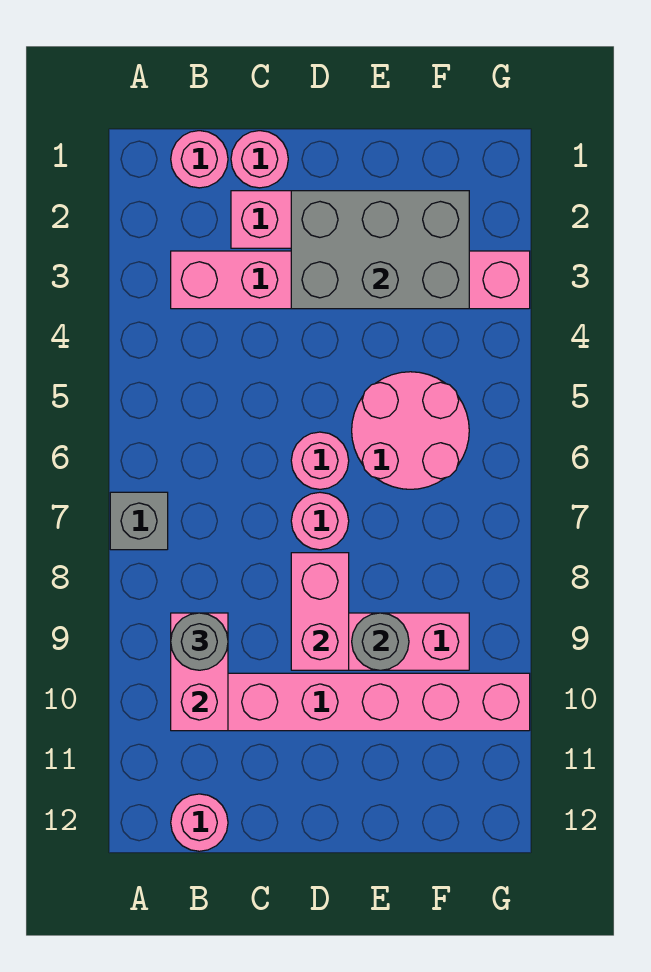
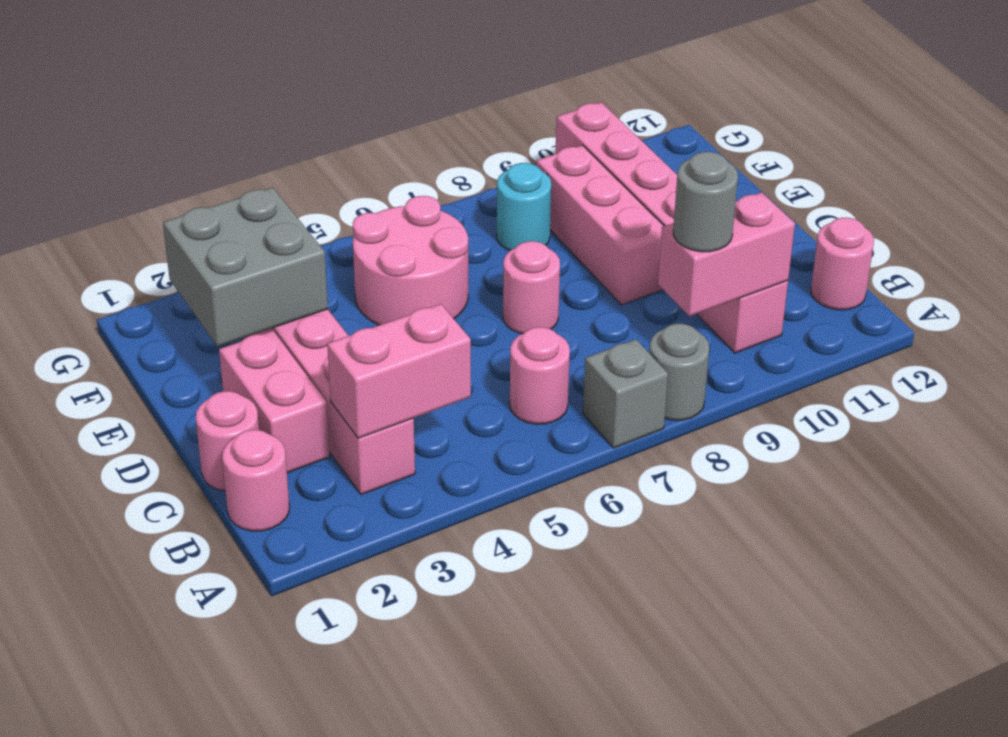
grey brick D2:F3 level 2 -> grey brick E2:F3 level 2
pink round brick D6 level 1 -> pink round brick B6 level 1
pink brick D8:D9 level 2 -> pink brick B3:B4 level 2
grey round brick E9 level 2 -> grey round brick A8 level 1
none -> cyan round brick F8 level 1

